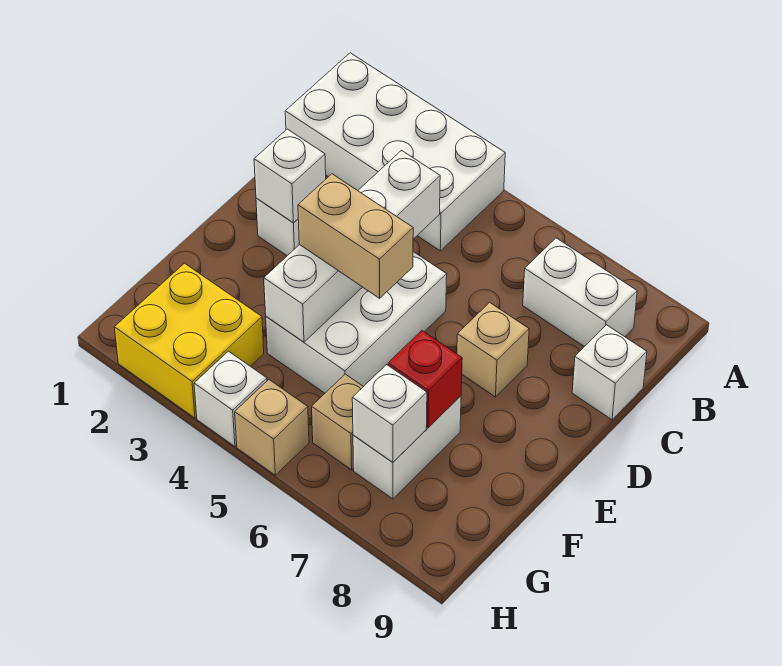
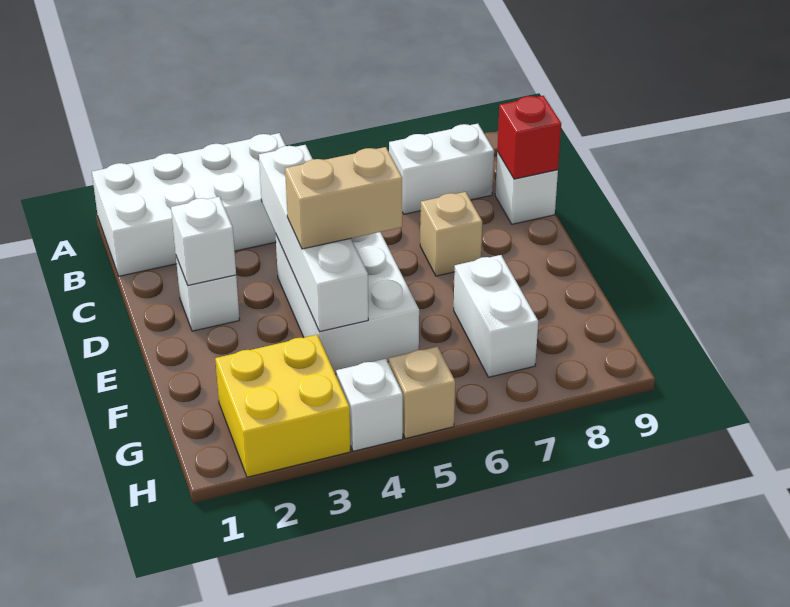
red brick F7 level 2 -> red brick C9 level 2
tan brick G6 level 1 -> none
white brick G7 level 2 -> none

